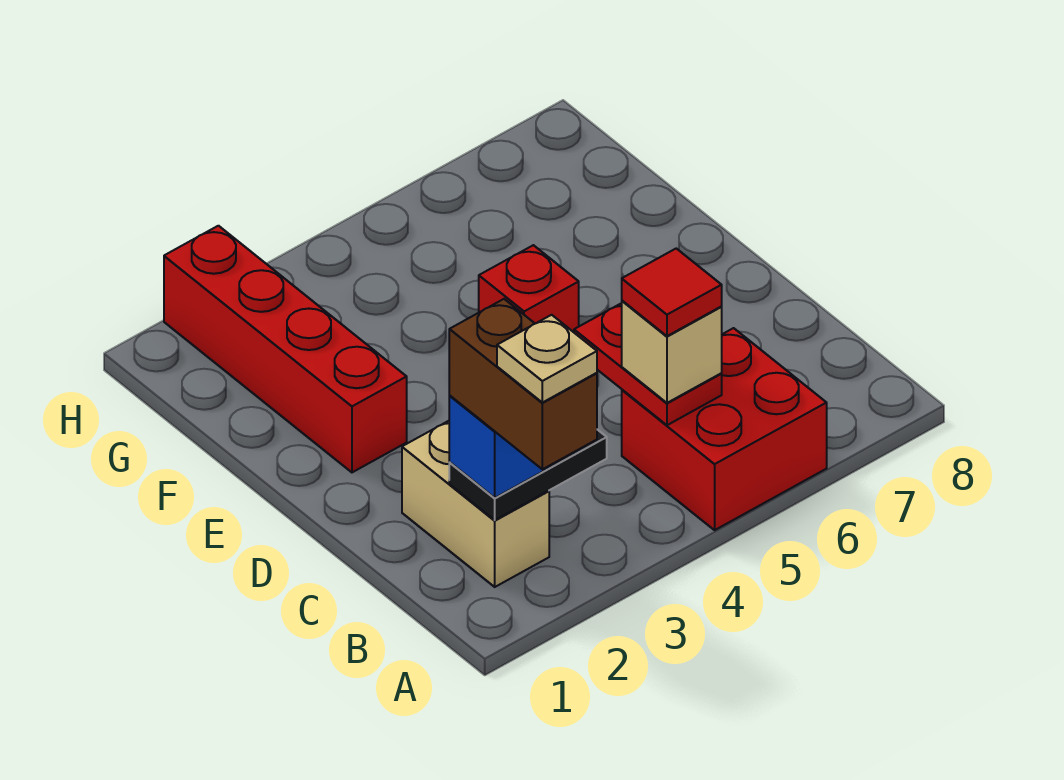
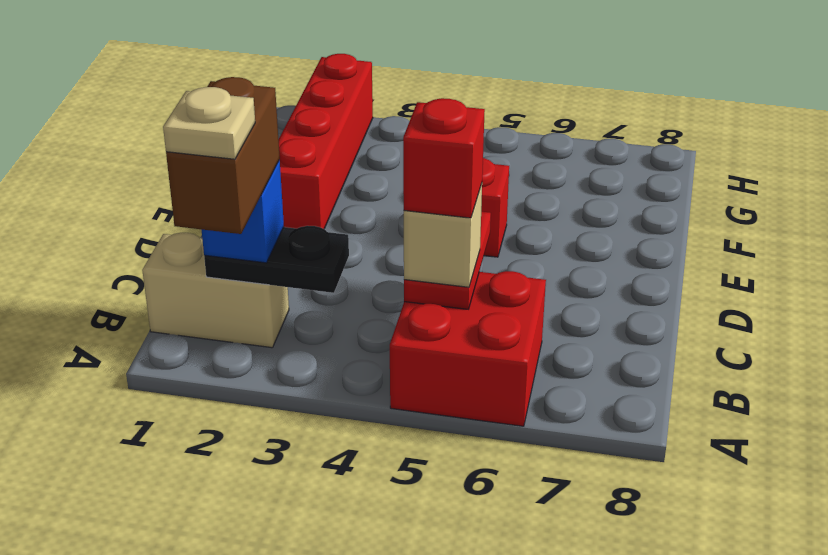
tan brick B2:C2 level 1 -> tan brick B1:B2 level 1
red tile B5 level 4 -> red brick B5 level 4

